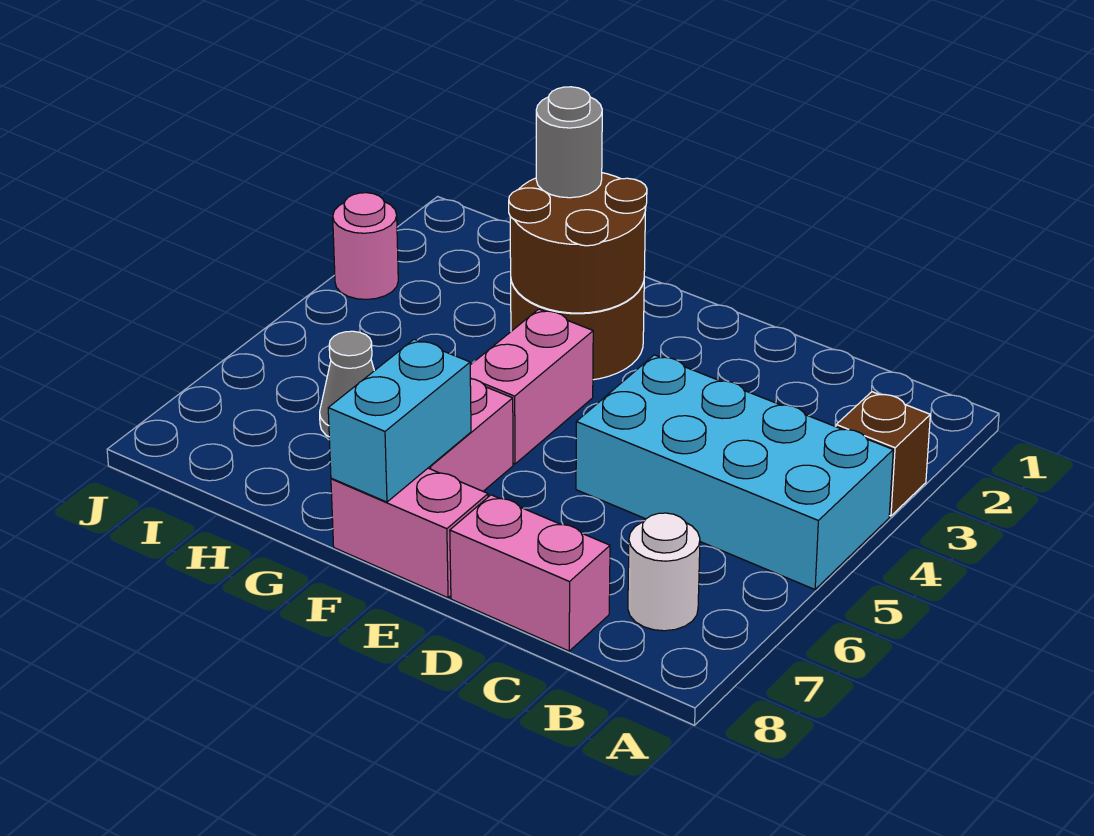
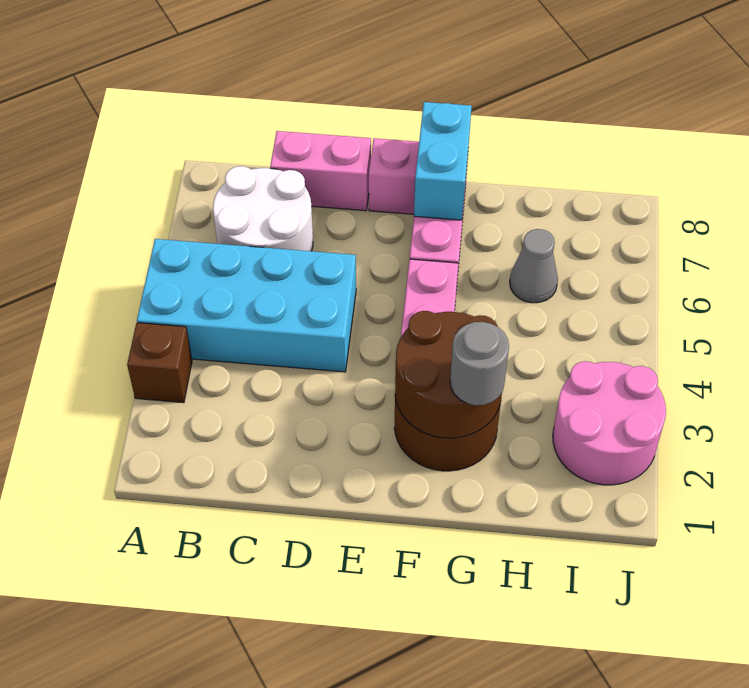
white round brick B7 level 1 -> white round brick B6:C7 level 1
pink round brick J3 level 1 -> pink round brick I2:J3 level 1

